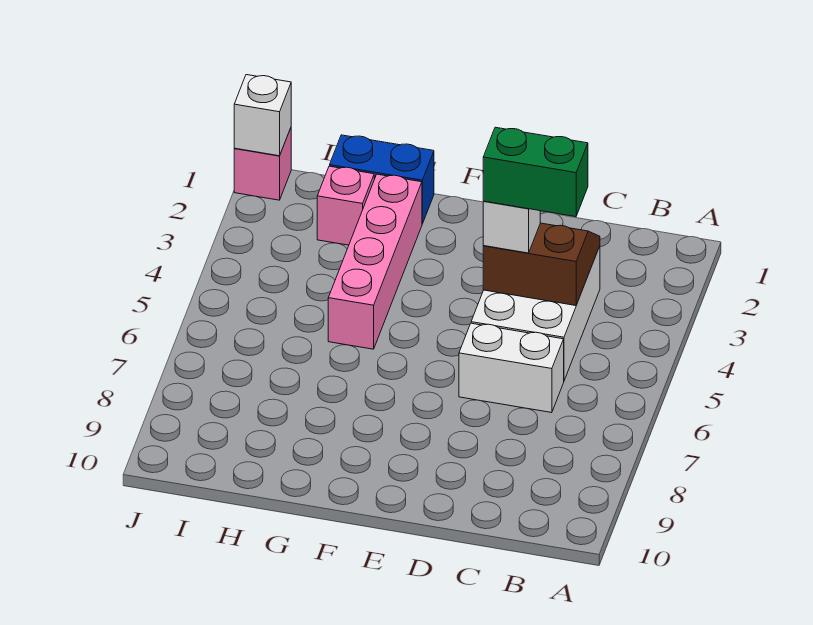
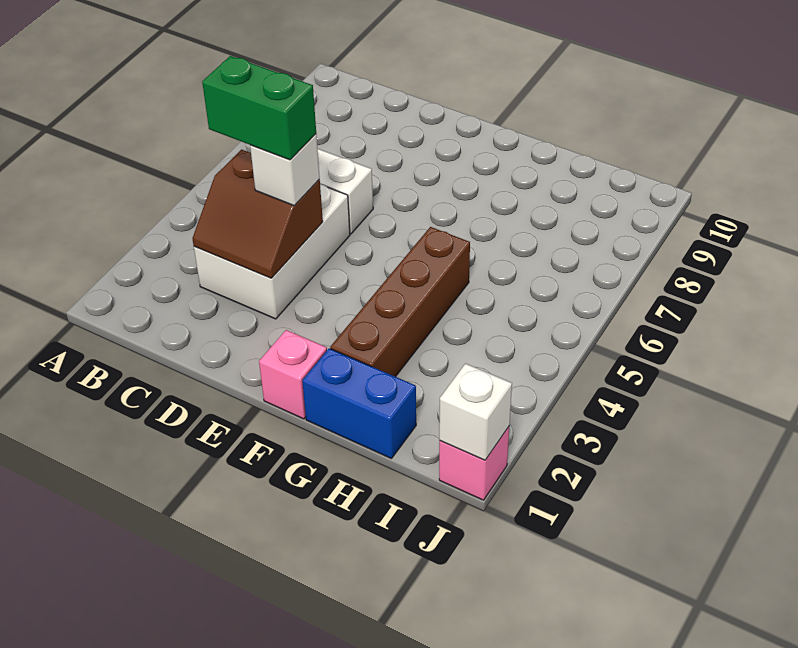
pink brick G2:G5 level 1 -> brown brick G2:G5 level 1
pink brick H2 level 1 -> pink brick F1 level 1

